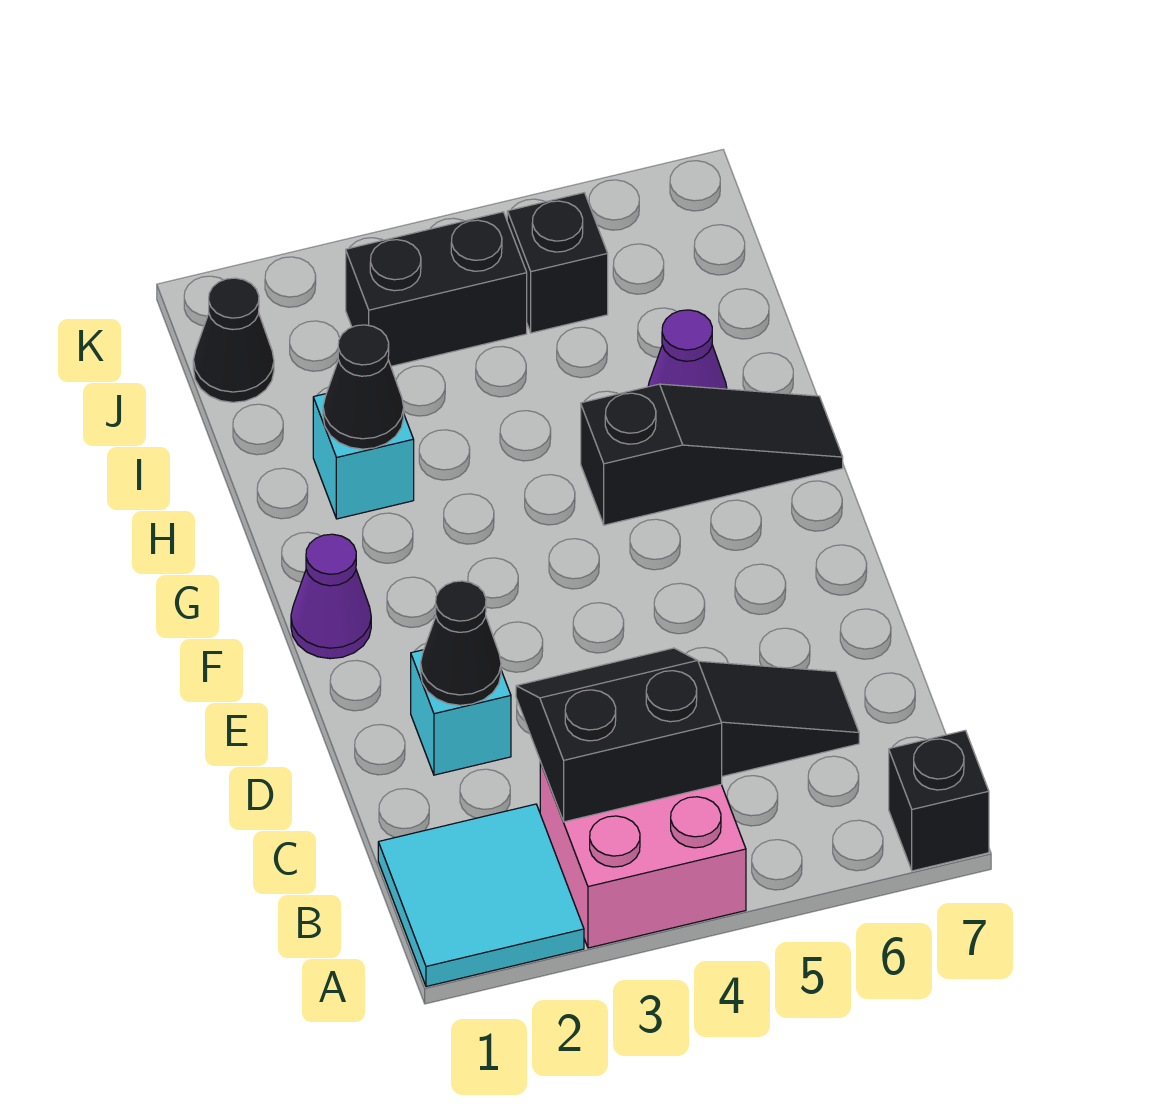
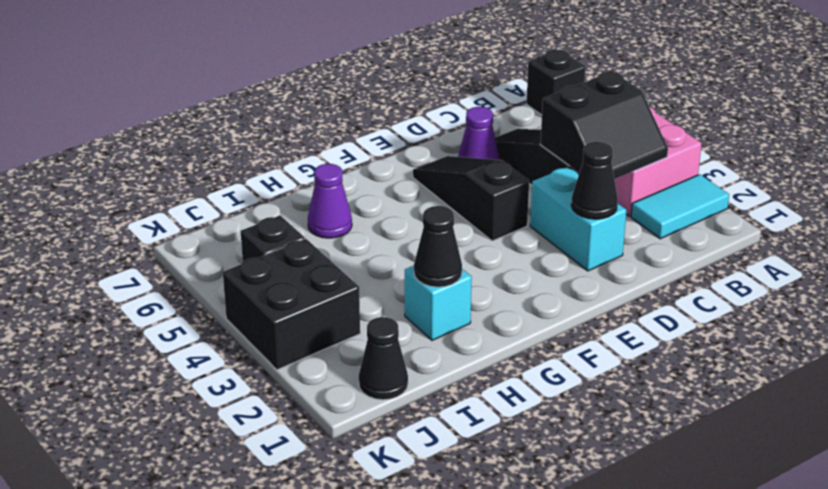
cyan tile A1:B2 level 1 -> cyan tile A2:B2 level 1
black slope B3:C4 level 2 top B -> black slope B3:C4 level 2 top 4
cyan brick D2 level 1 -> cyan brick D2:D3 level 1
purple cone F1 level 1 -> purple cone D6 level 1
black slope G5:G7 level 1 top 5 -> black slope E4:E6 level 1 top 4
black brick J3:J4 level 1 -> black brick J3:K4 level 1

